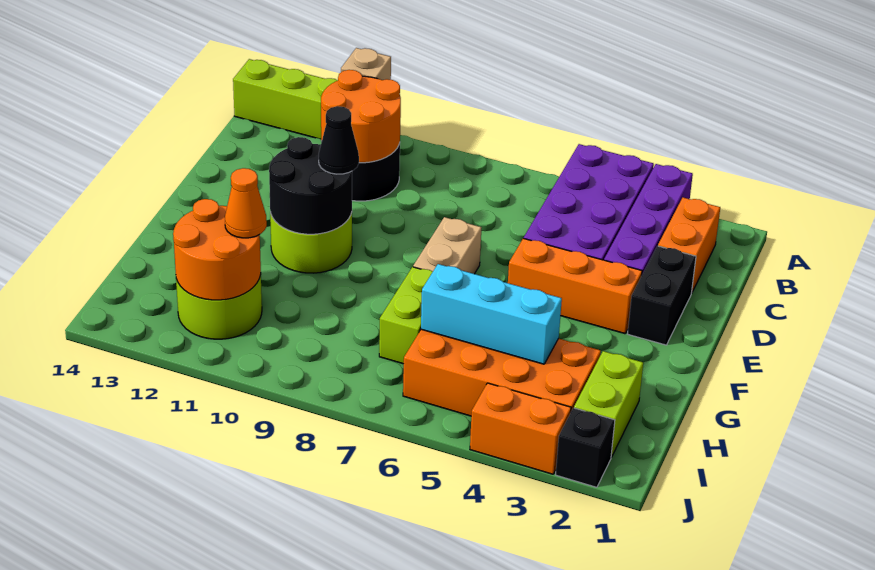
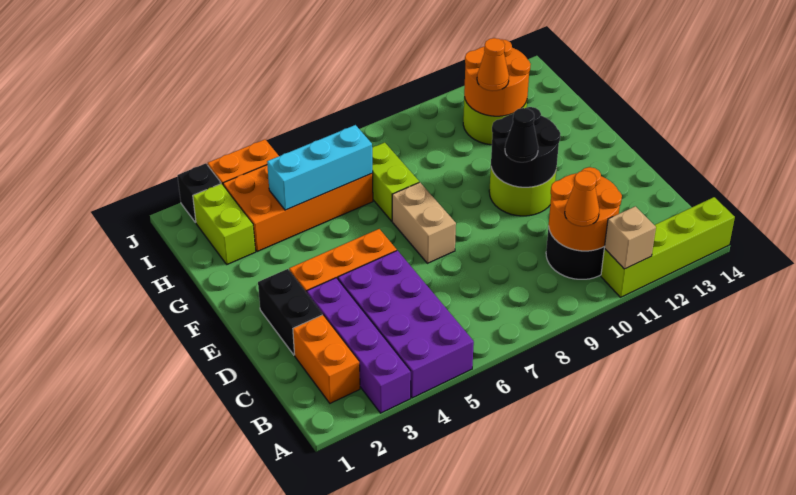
none -> orange cone B10 level 3

